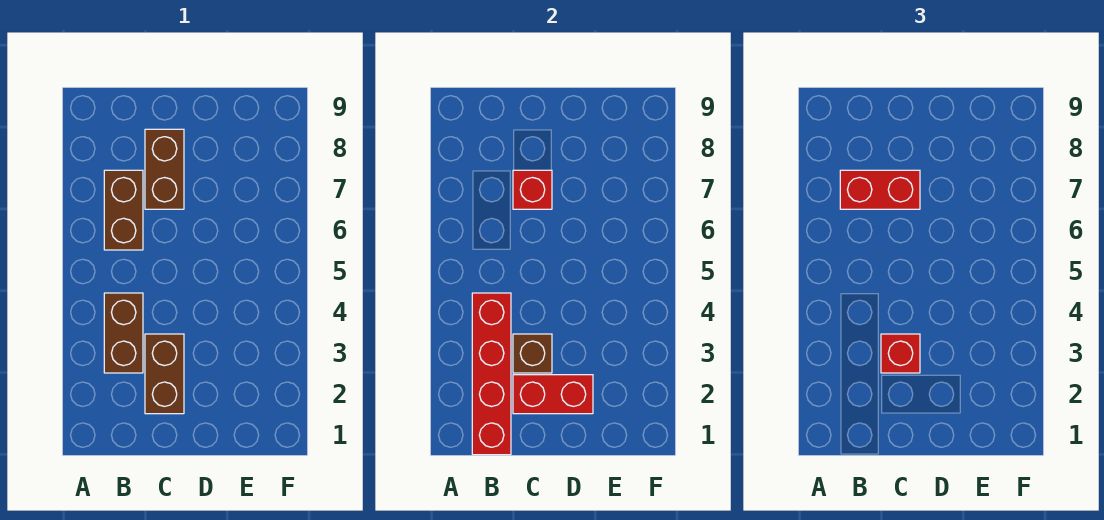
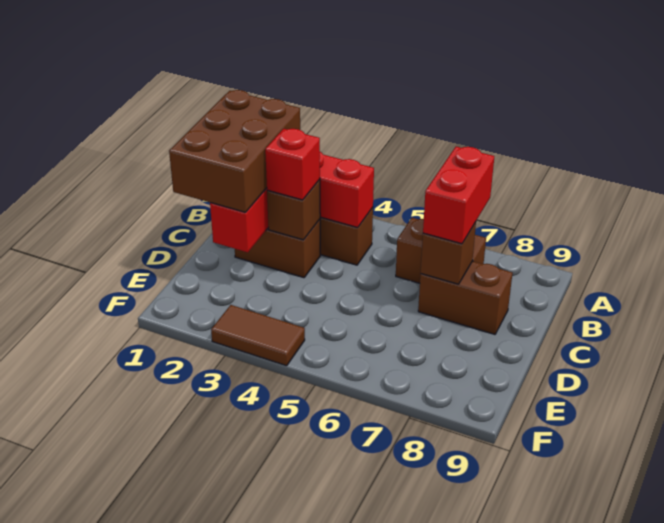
none -> brown brick B1:D2 level 3
red brick C7 level 2 -> brown brick C7 level 2
none -> brown tile F3:F4 level 1

